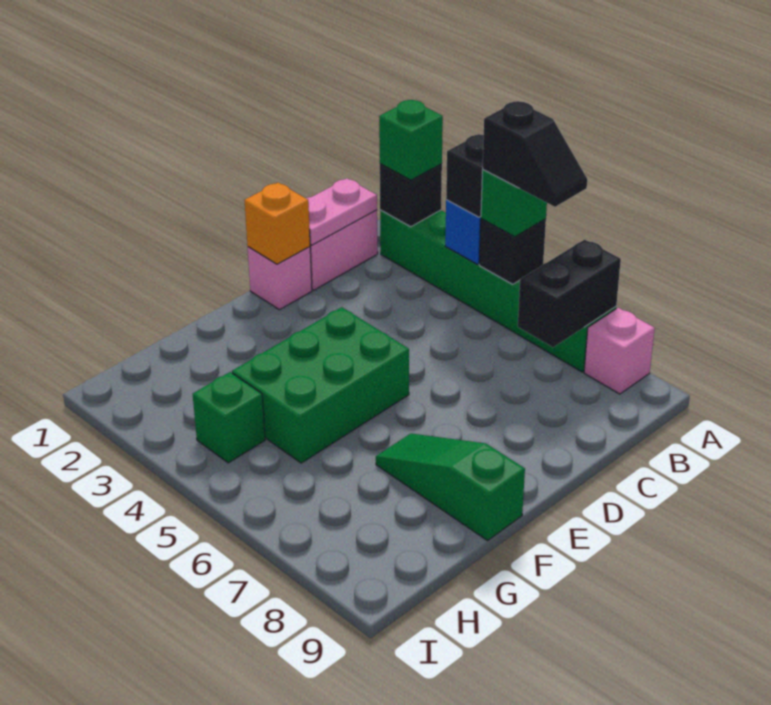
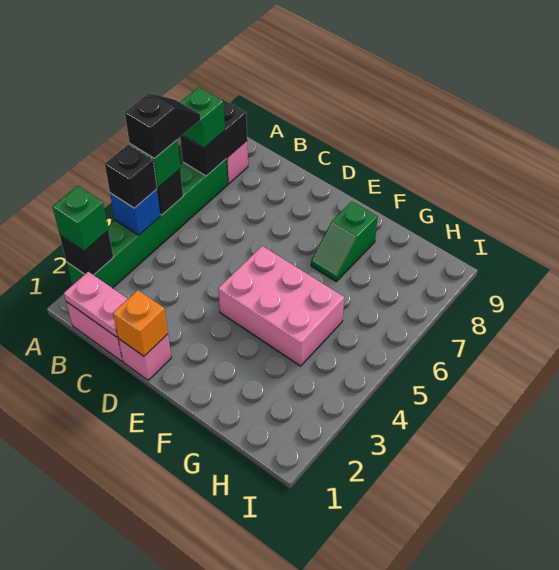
black brick A7:B7 level 2 -> black brick A7:A8 level 2
green brick E4:G5 level 1 -> pink brick E4:G5 level 1
green slope F7:F9 level 1 top 9 -> green slope F7:F8 level 1 top 8
green brick H4 level 1 -> green brick A7 level 3

